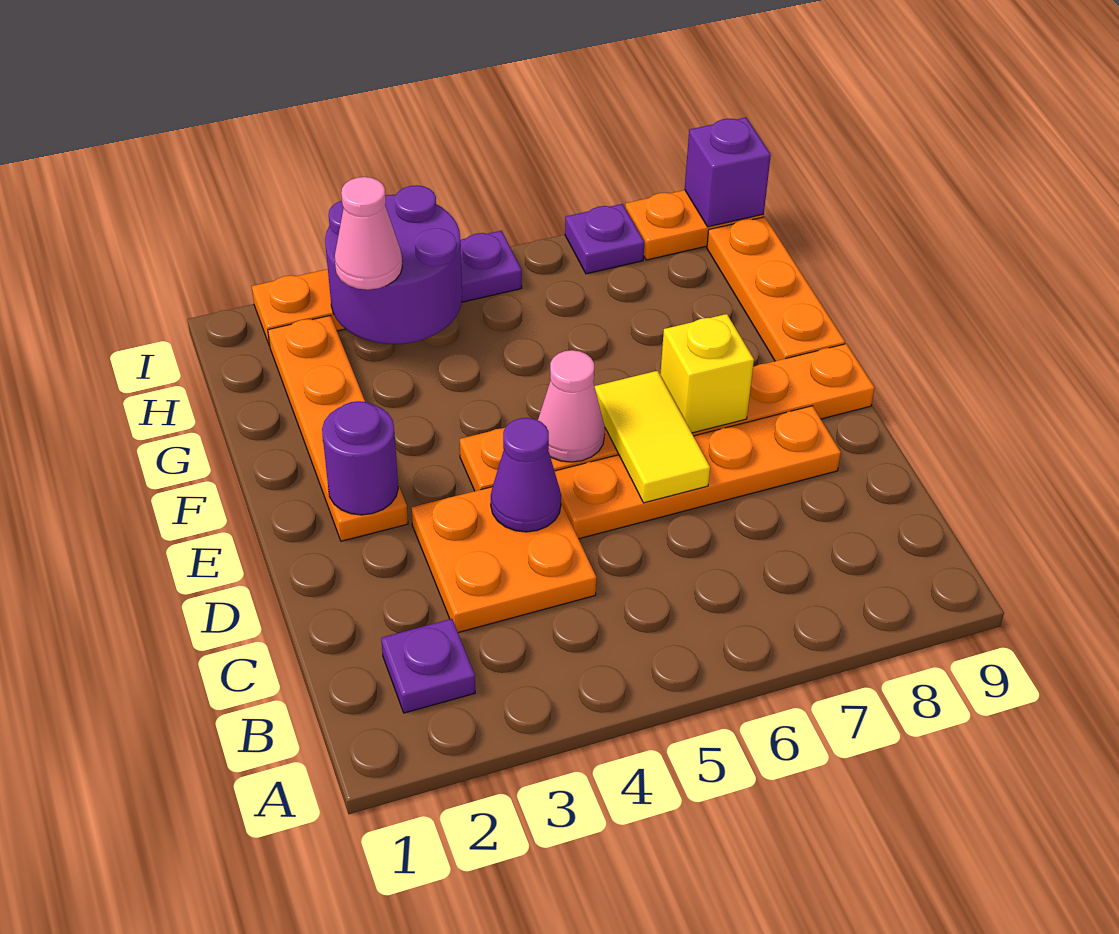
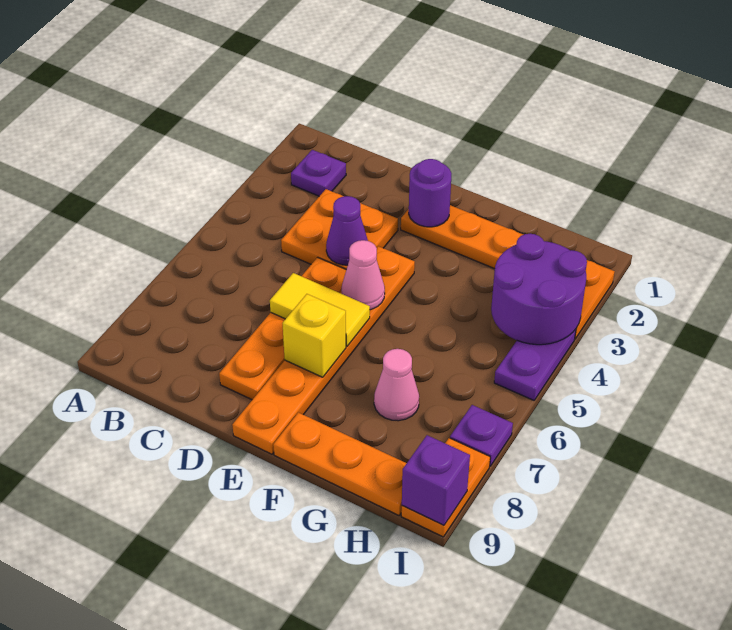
pink cone H3 level 3 -> pink cone G7 level 1

